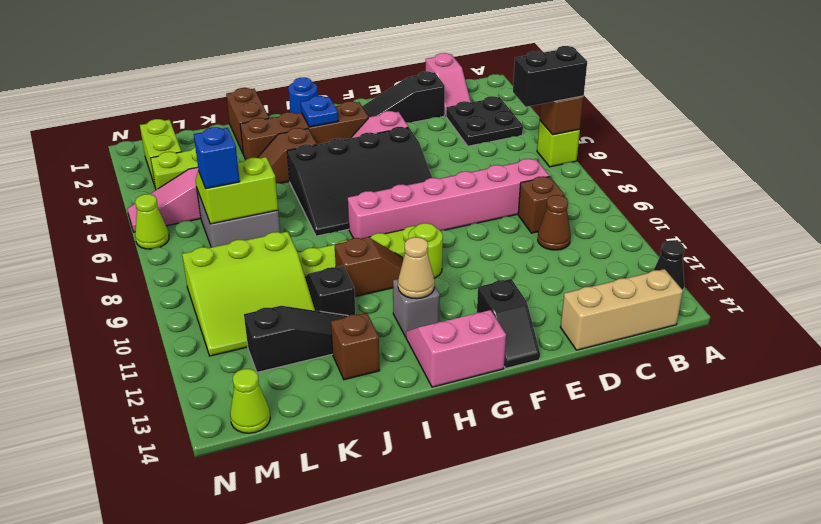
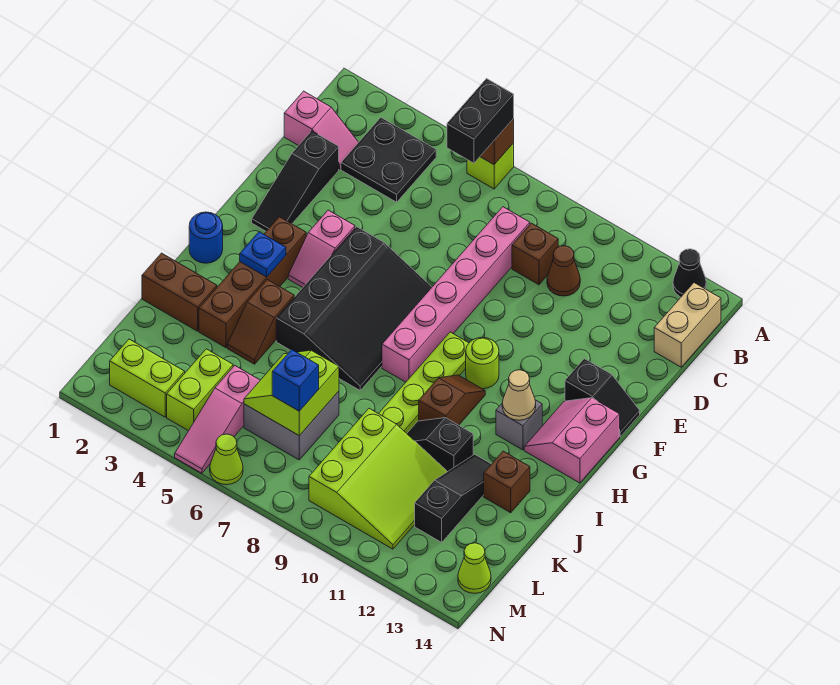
tan brick B14:D14 level 1 -> tan brick B14:C14 level 1

